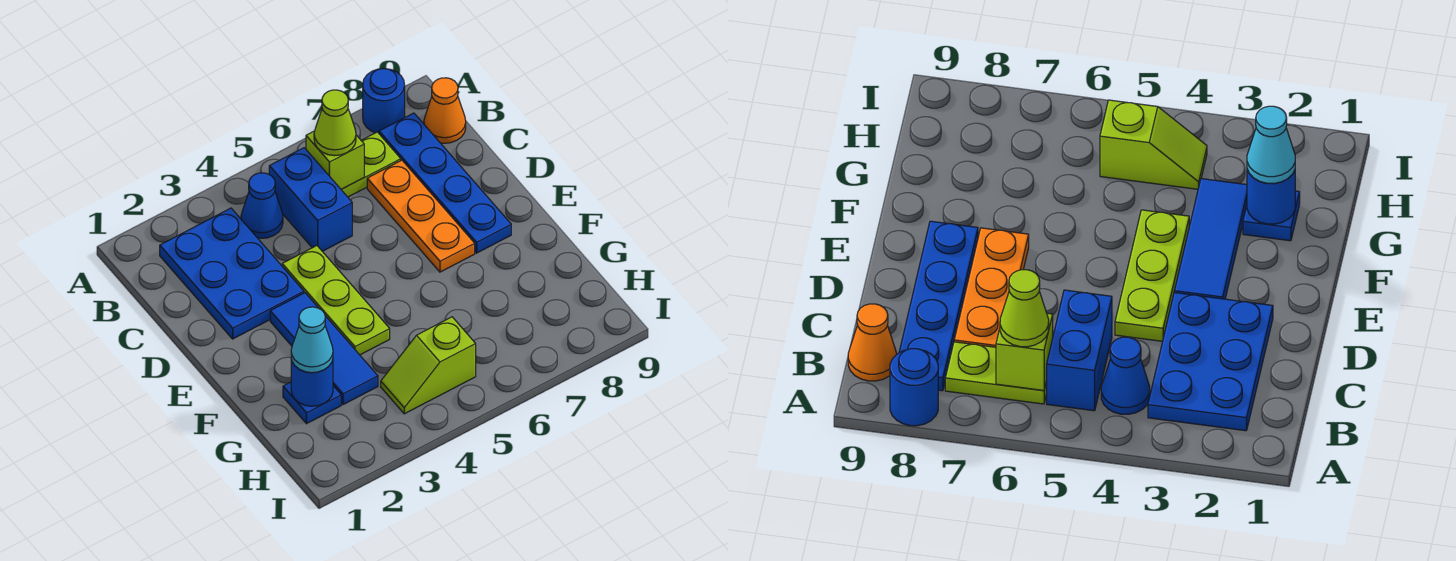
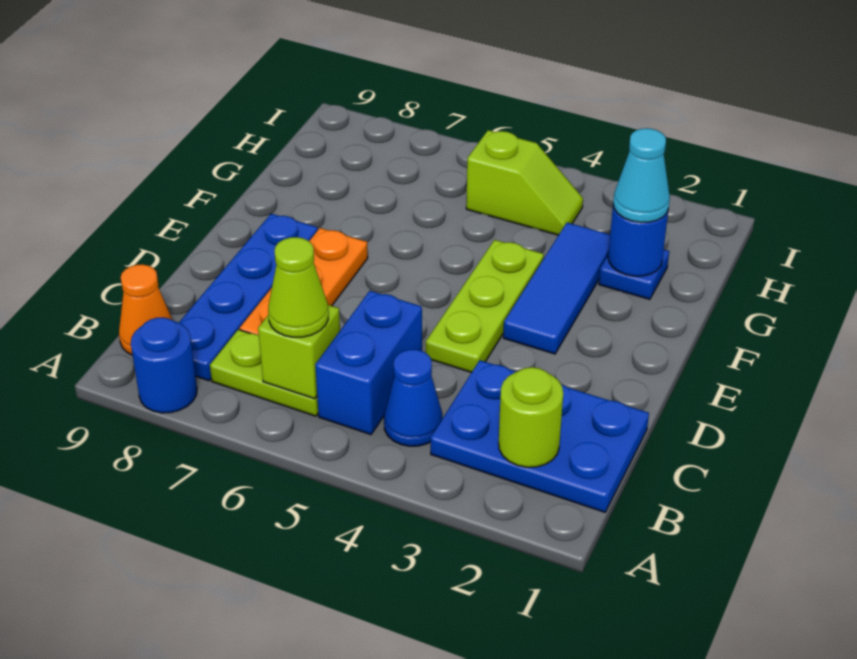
blue plate B2:D3 level 1 -> blue plate B1:C3 level 1
none -> lime round brick B2 level 2

